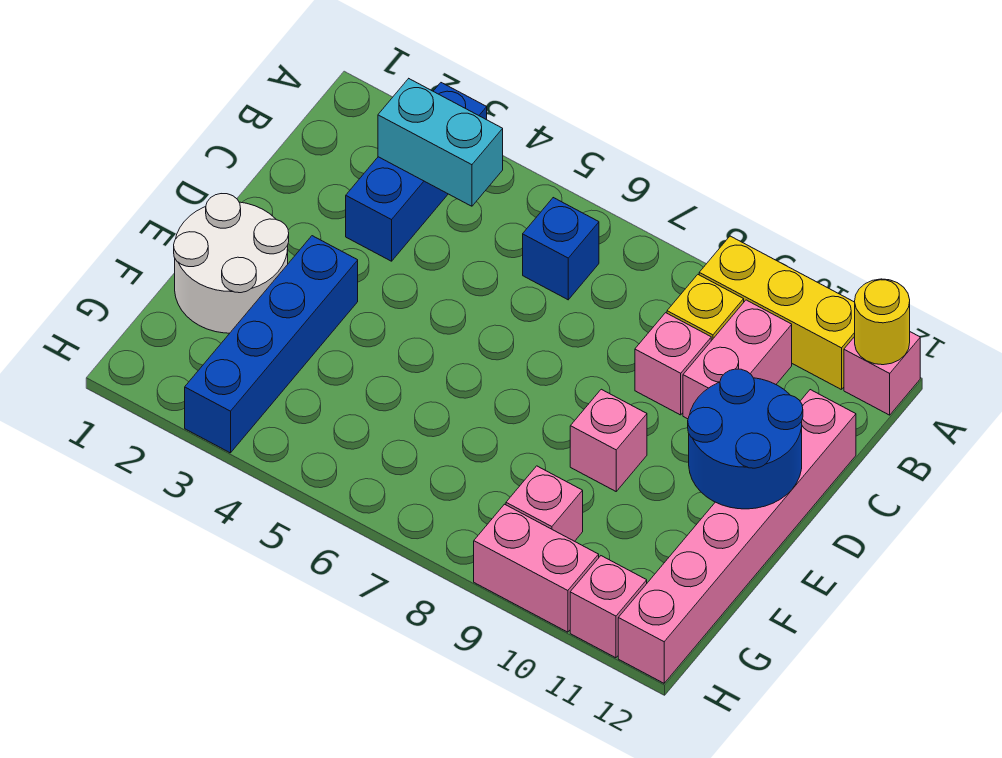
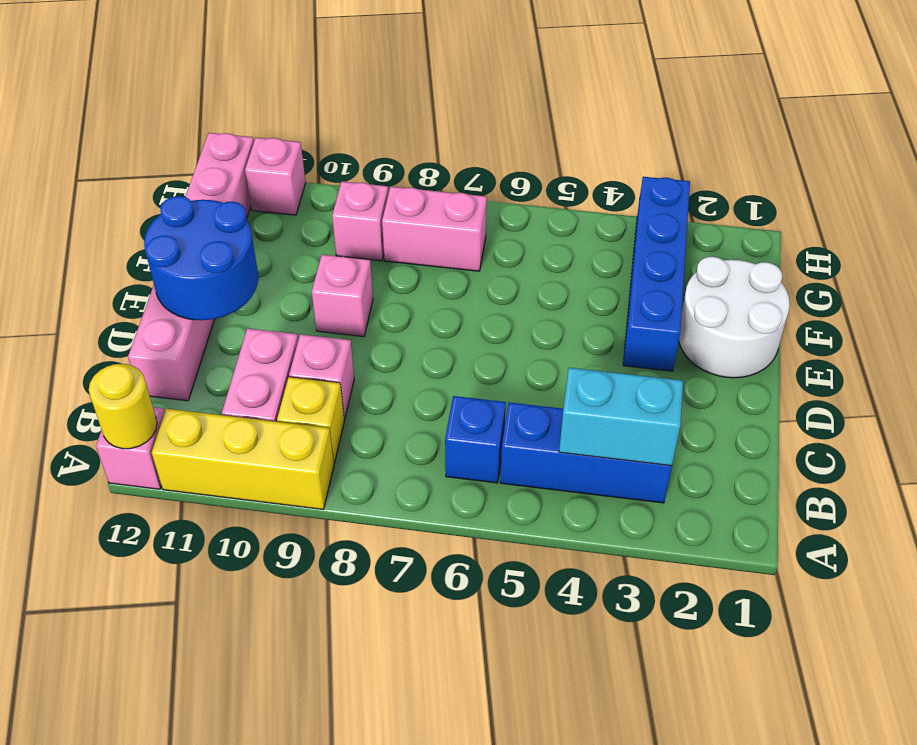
blue brick A3:C3 level 1 -> blue brick B3:B5 level 1
pink brick H9:H10 level 1 -> pink brick G7:G8 level 1

